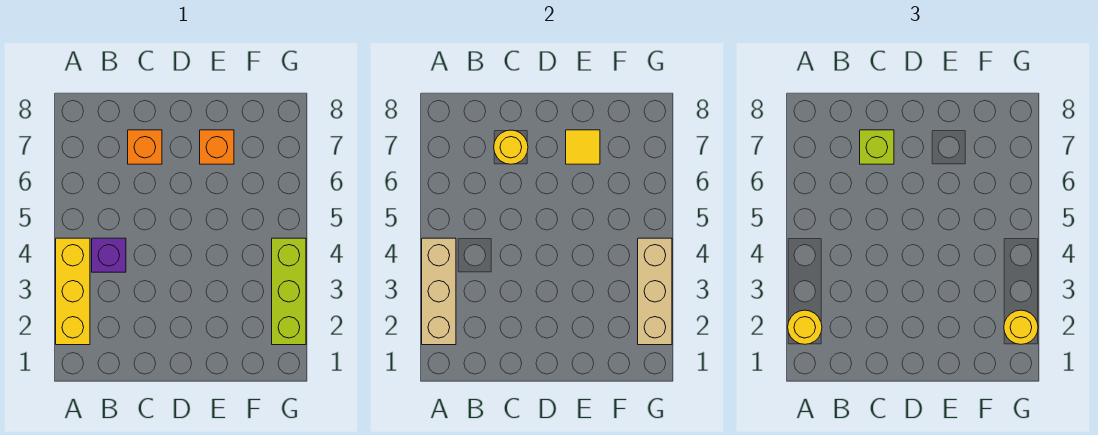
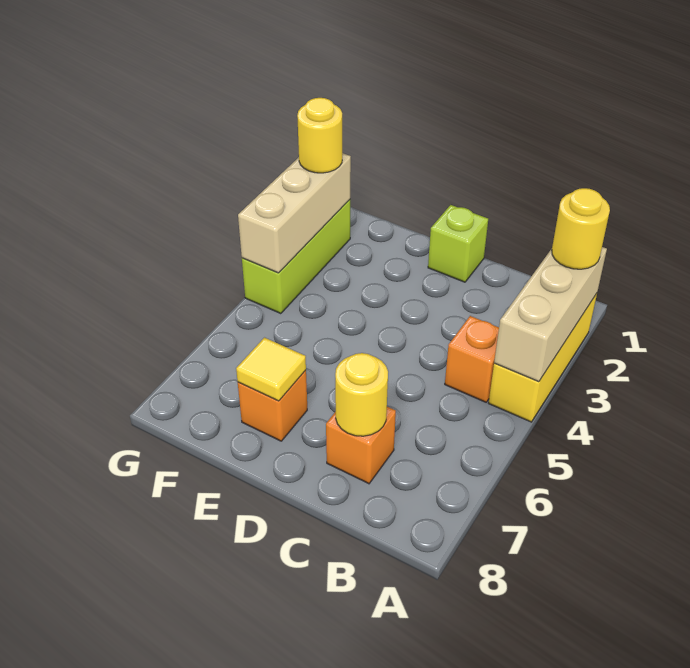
purple brick B4 level 1 -> orange brick B4 level 1
lime brick C7 level 3 -> lime brick D1 level 1

